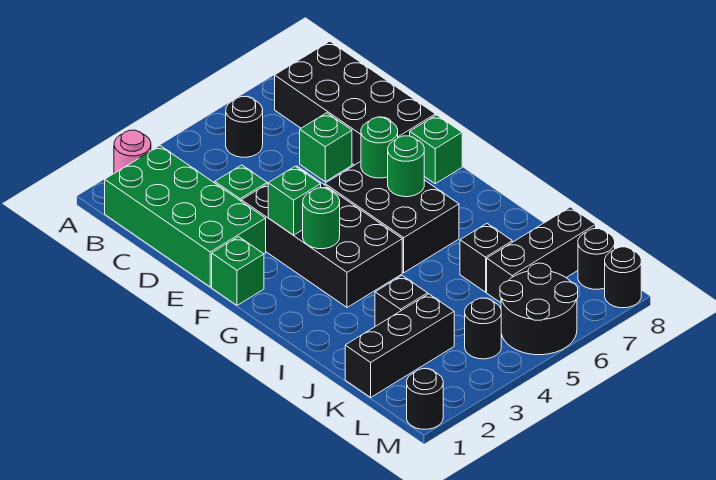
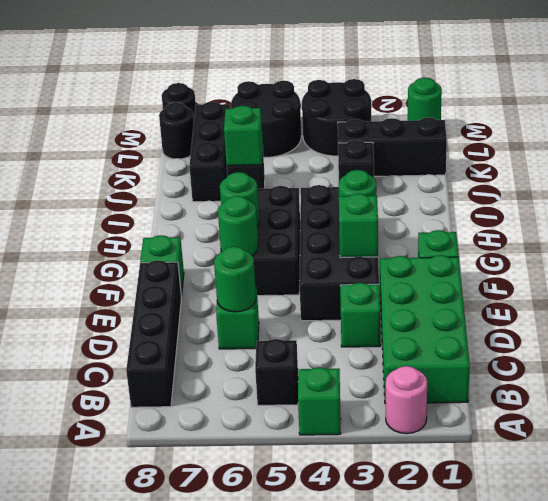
none -> green brick A4 level 1
black round brick B5 level 1 -> black brick B5 level 1
black brick B7:E8 level 1 -> black brick B8:E8 level 1
none -> green round brick D6 level 2
none -> green brick J6 level 2
black brick K6:K8 level 1 -> black brick J7:L7 level 1
black round brick L4 level 1 -> black round brick L3:M4 level 1
black round brick M1 level 1 -> green round brick M1 level 1

